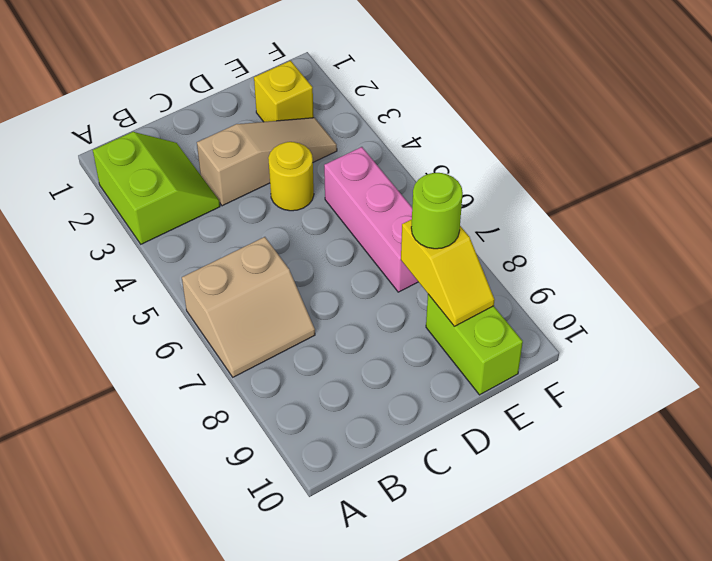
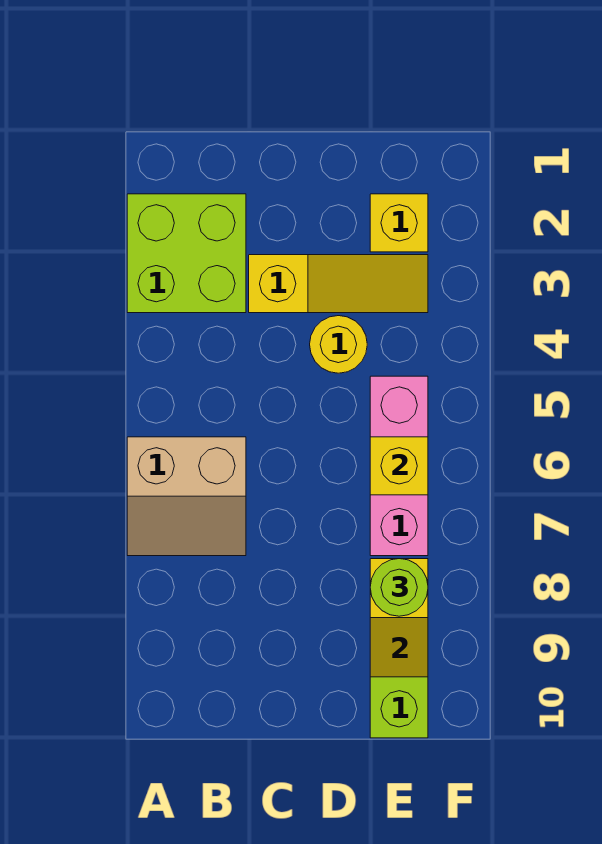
lime slope A2:B3 level 1 top A -> lime brick A2:B3 level 1
tan slope C3:E3 level 1 top C -> yellow slope C3:E3 level 1 top C
none -> yellow brick E6 level 2

